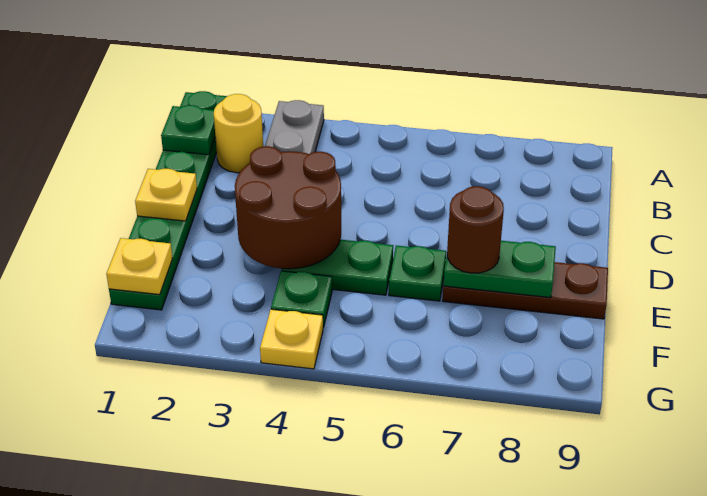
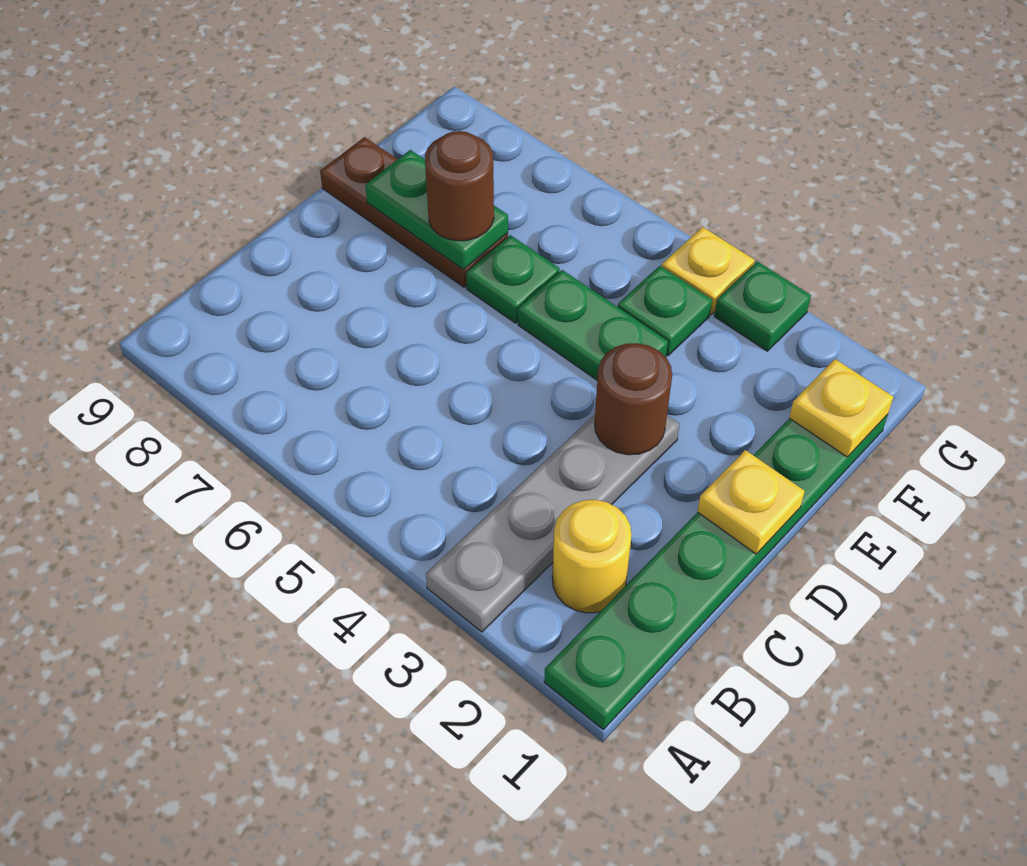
green plate B1 level 2 -> green plate G3 level 1
brown round brick D3:E4 level 2 -> brown round brick D3 level 2

